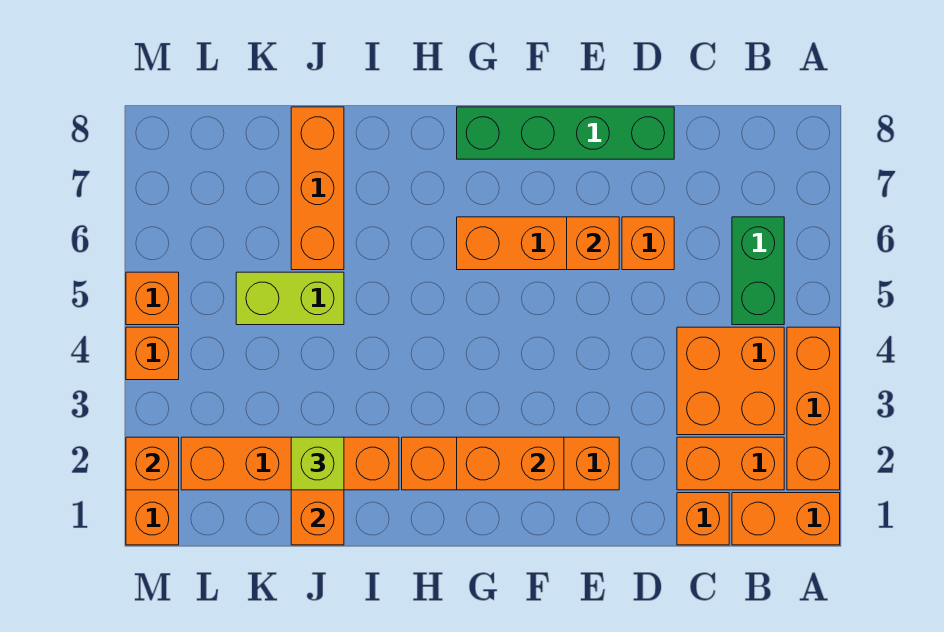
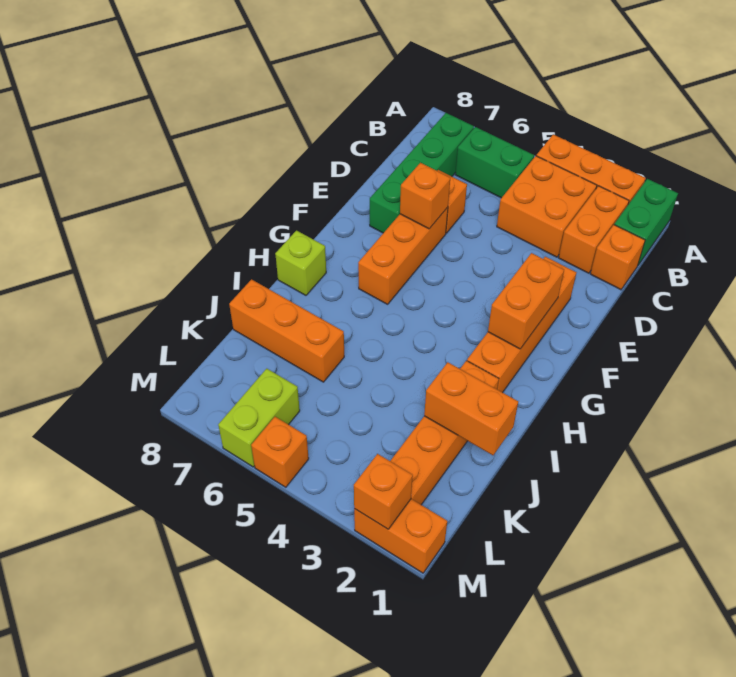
orange brick A1:B1 level 1 -> green brick A1:B1 level 1
green brick D8:G8 level 1 -> green brick B7:E7 level 1
lime brick J2 level 3 -> lime brick H8 level 1
lime brick J5:K5 level 1 -> lime brick L6:M6 level 1
orange brick M4 level 1 -> none

